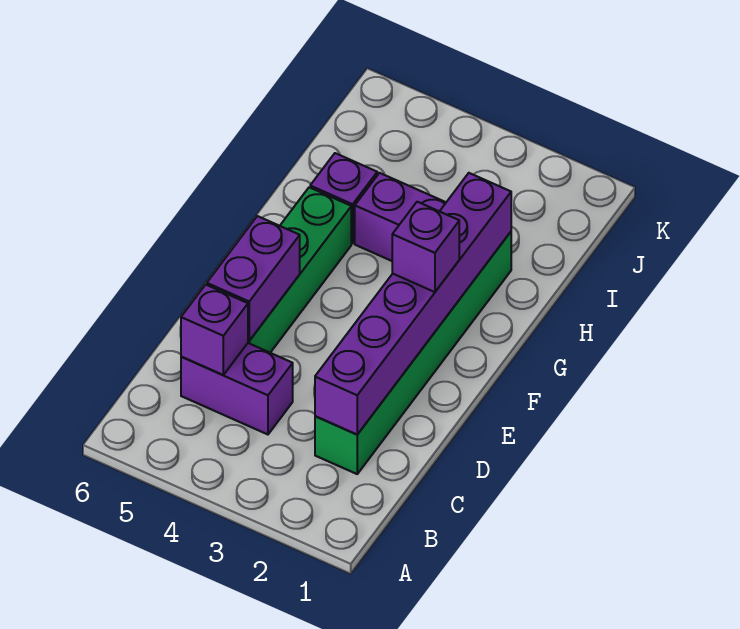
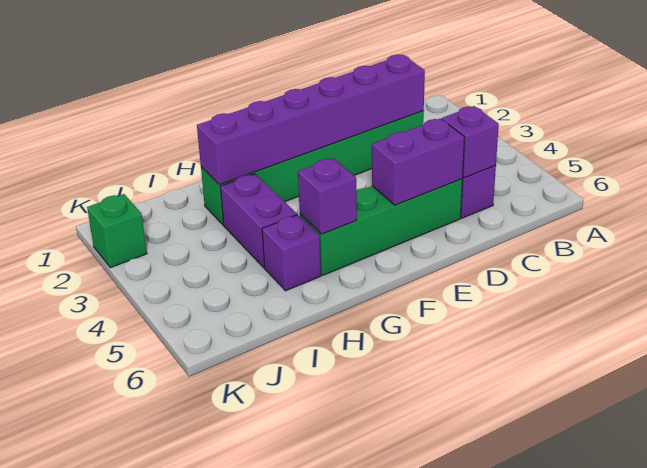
purple brick F2 level 3 -> purple brick G5 level 2
none -> green brick K2 level 1

